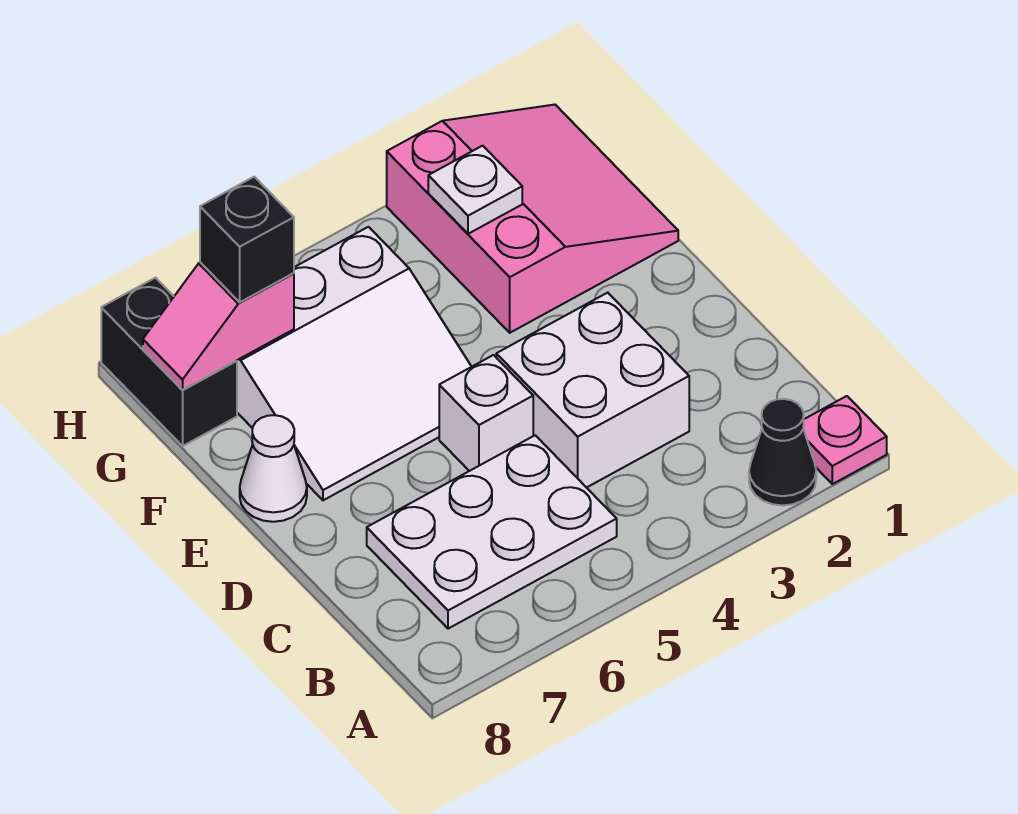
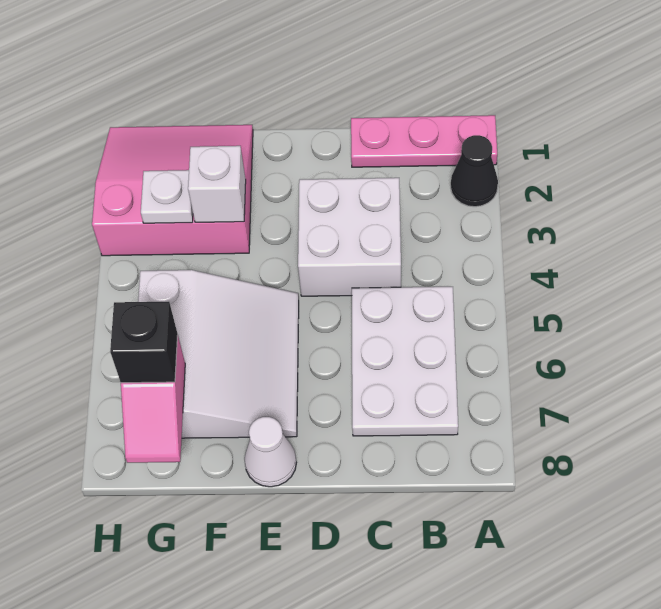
pink plate A1 level 1 -> pink plate A1:C1 level 1
white brick D5 level 1 -> white brick F3 level 2
black brick G8:H8 level 1 -> none

